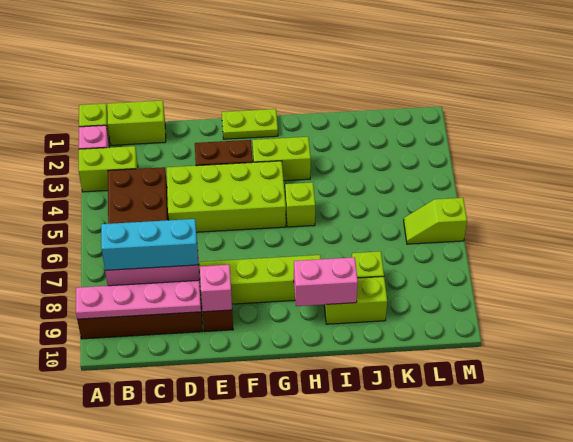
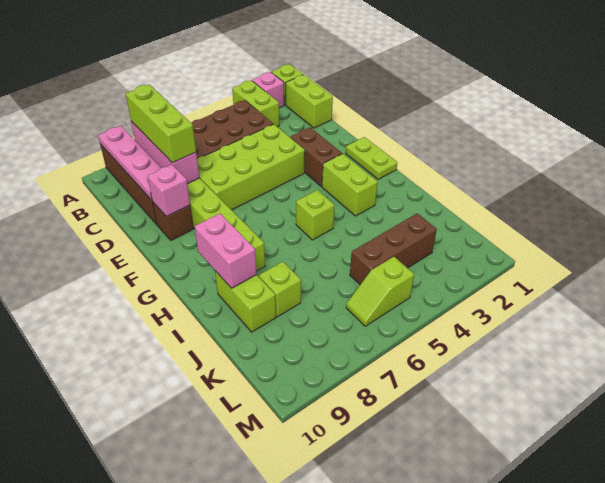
cyan brick B8:D8 level 3 -> lime brick B8:D8 level 3
lime brick D4:G5 level 1 -> lime brick D4:E7 level 1
none -> brown brick K3:K5 level 1
lime slope L6:M6 level 1 top M -> lime slope L5:L6 level 1 top 5

